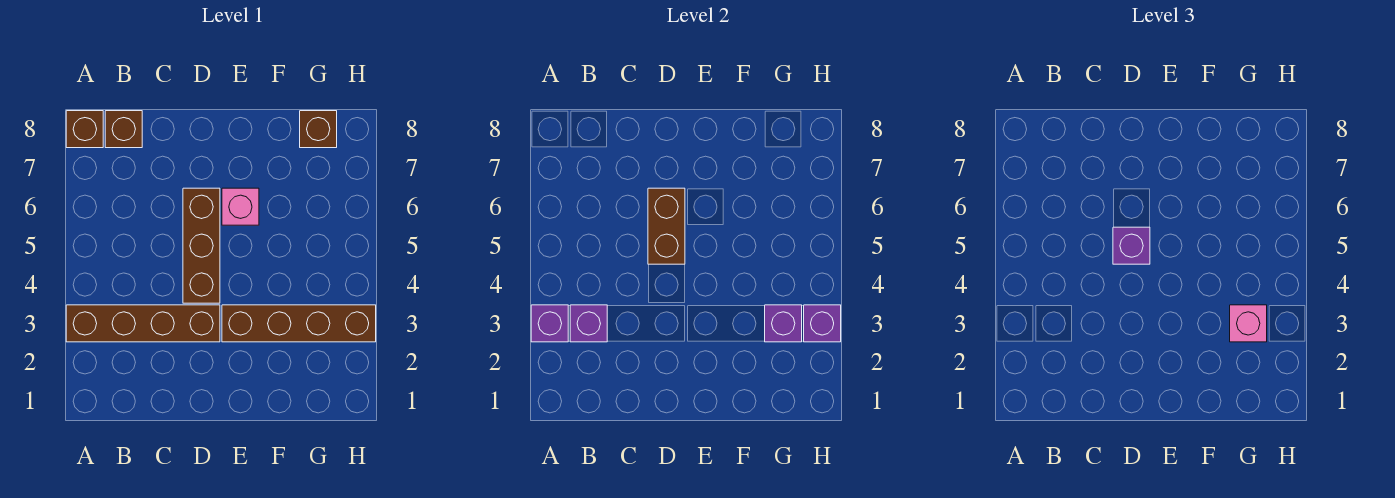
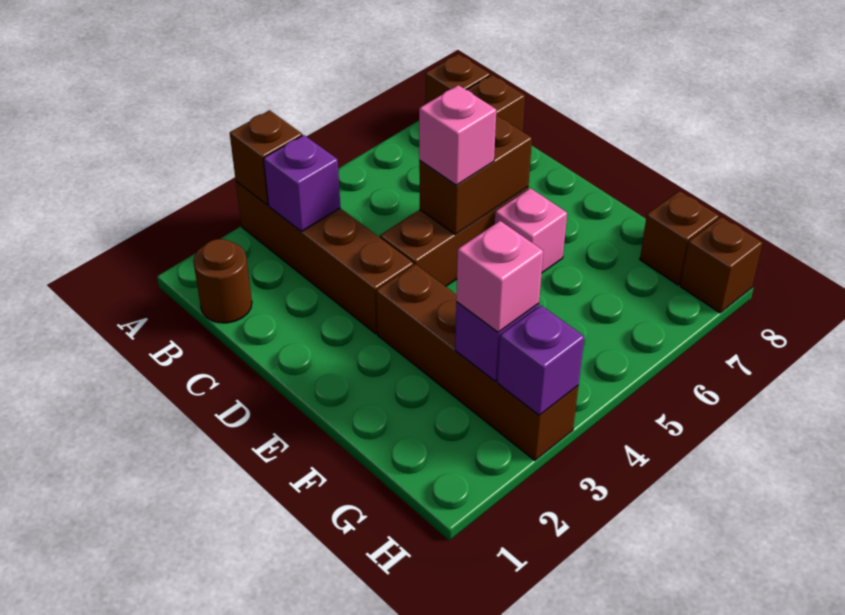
purple brick A3 level 2 -> brown brick A3 level 2
none -> brown round brick B1 level 1
purple brick D5 level 3 -> pink brick D5 level 3
none -> brown brick H8 level 1

